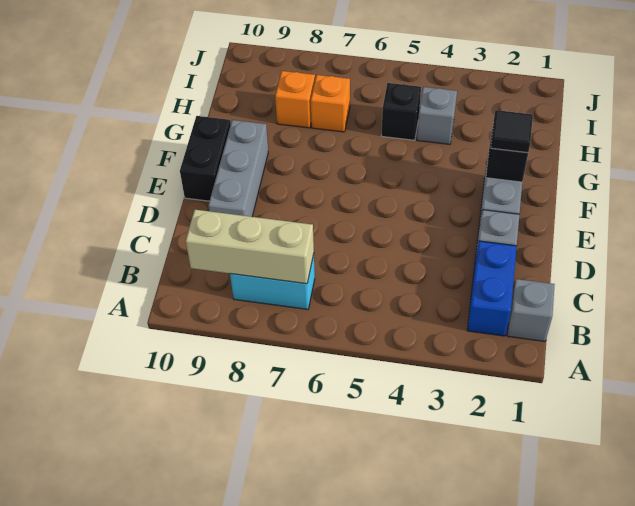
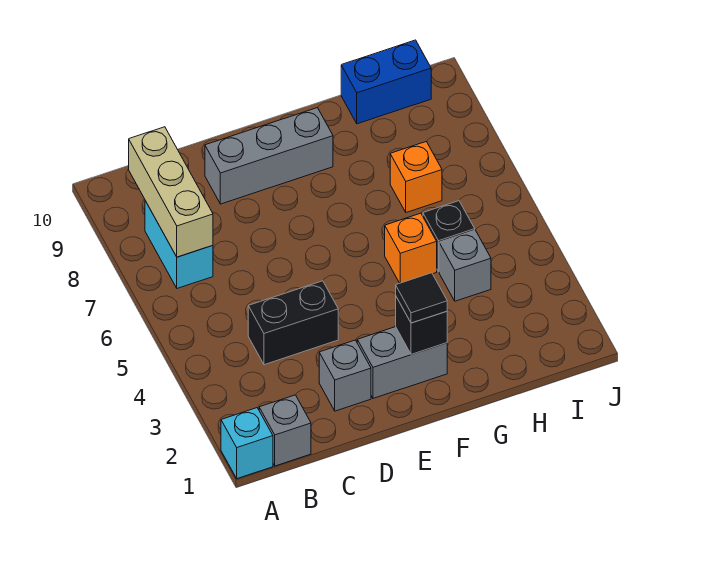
none -> cyan brick A1 level 1
blue brick B2:C2 level 1 -> blue brick H10:I10 level 1
black brick E10:F10 level 1 -> black brick C4:D4 level 1
orange brick H8 level 1 -> orange brick G5 level 1

